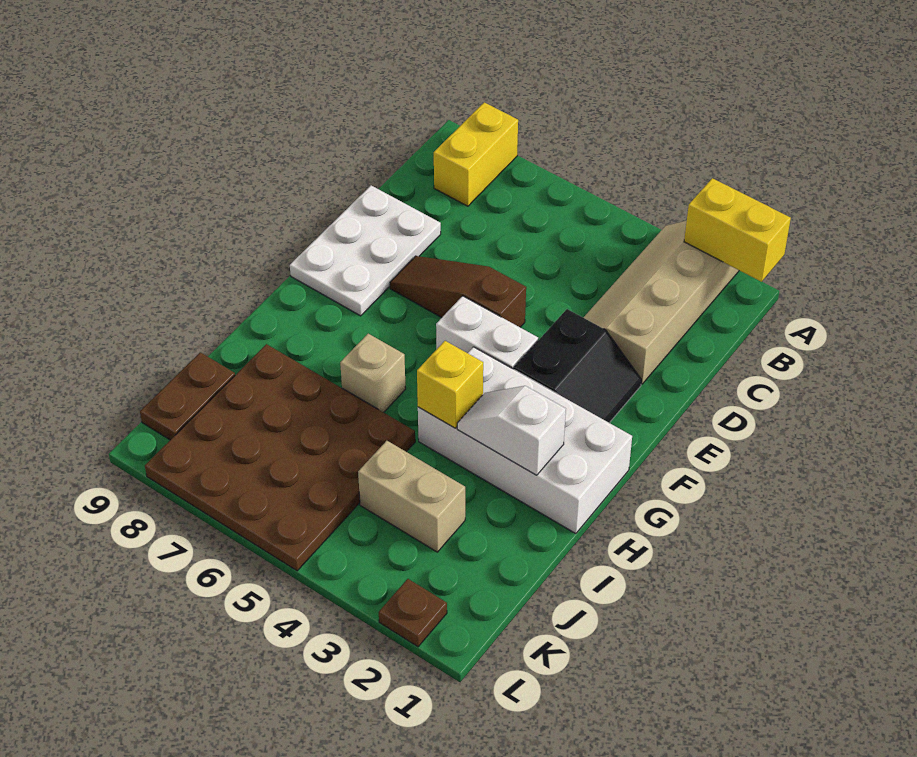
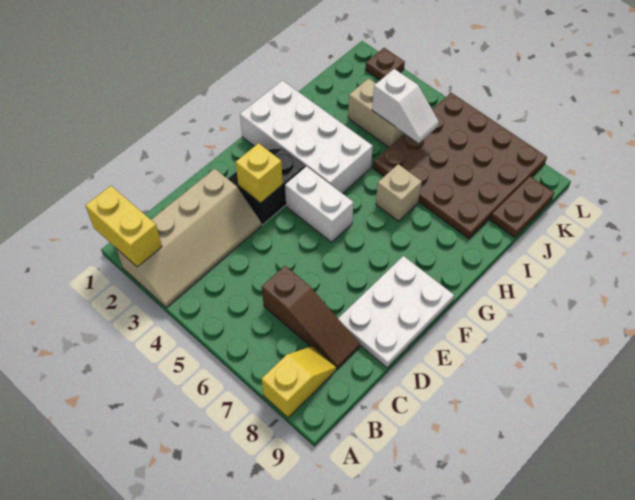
yellow brick A8:B8 level 1 -> yellow slope A8:B8 level 1 top A
brown slope E5:E7 level 1 top 5 -> brown slope C6:C8 level 1 top 6
white slope H2:H3 level 2 top 2 -> white slope J4:J5 level 2 top 4
yellow brick H4 level 2 -> yellow brick E3 level 2

